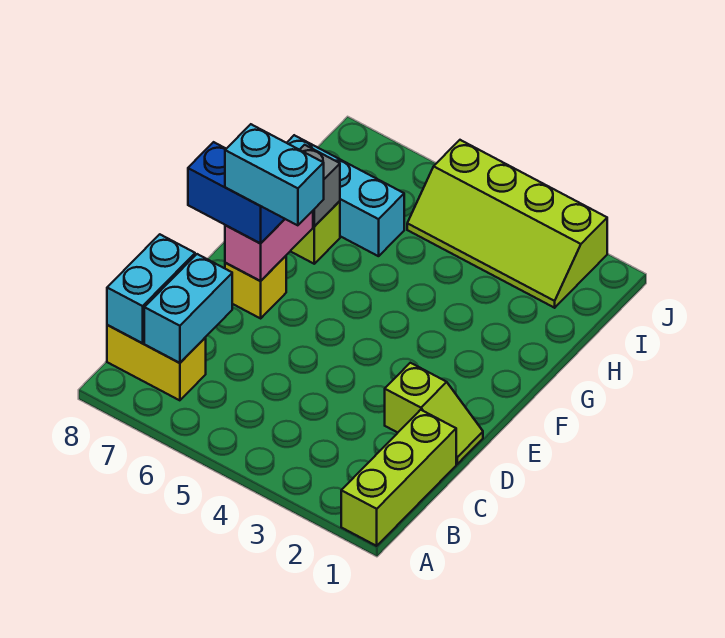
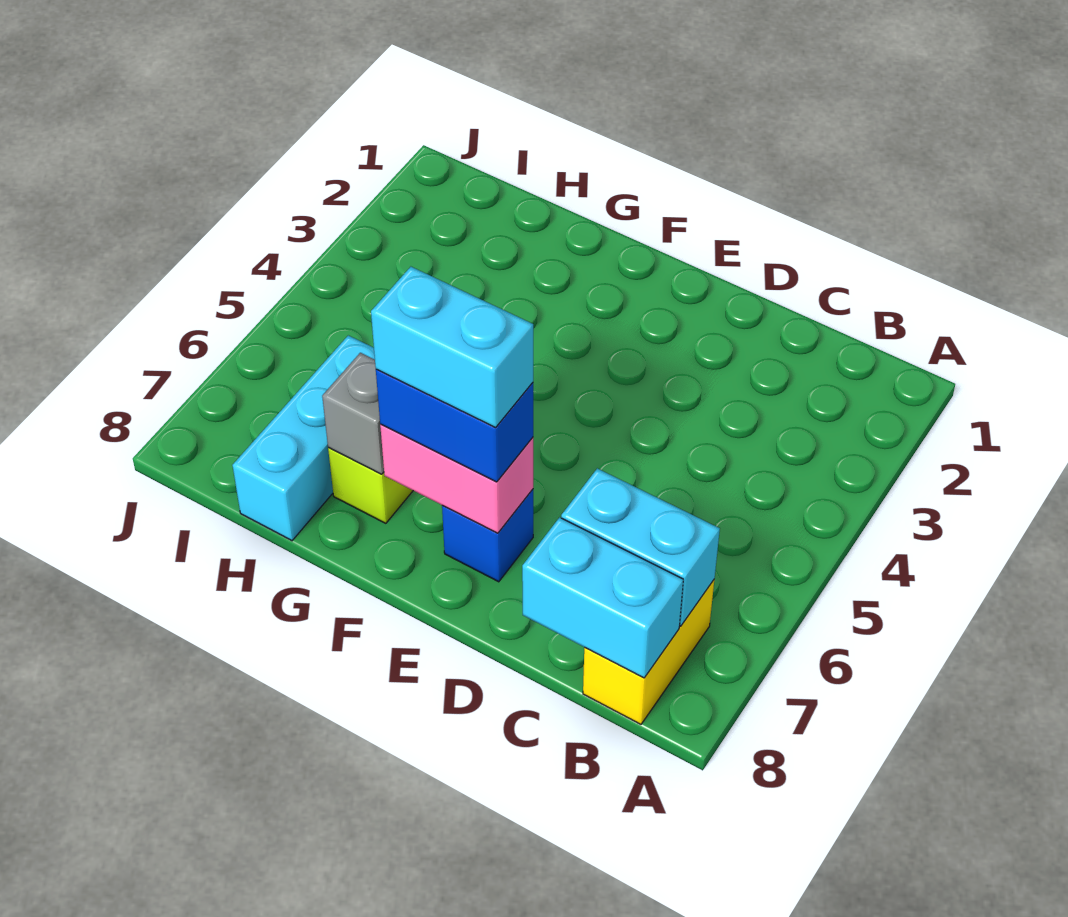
lime brick A1:C1 level 1 -> none
lime slope D1:D2 level 1 top 2 -> none
cyan brick E6:E7 level 4 -> cyan brick E7:F7 level 4
yellow brick E7 level 1 -> blue brick E7 level 1
blue brick E7:E8 level 3 -> blue brick E7:F7 level 3
lime slope I2:J5 level 1 top J -> none

